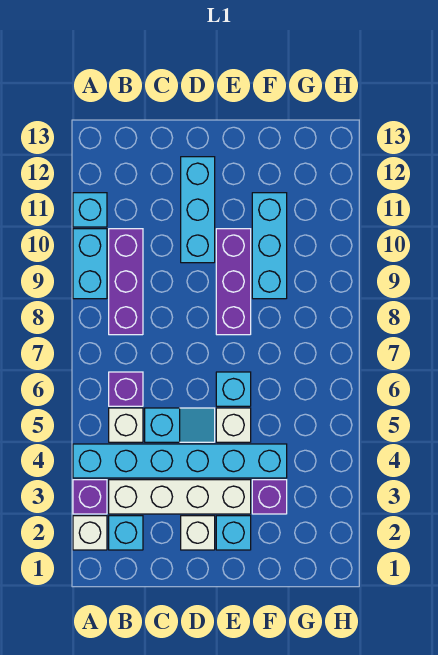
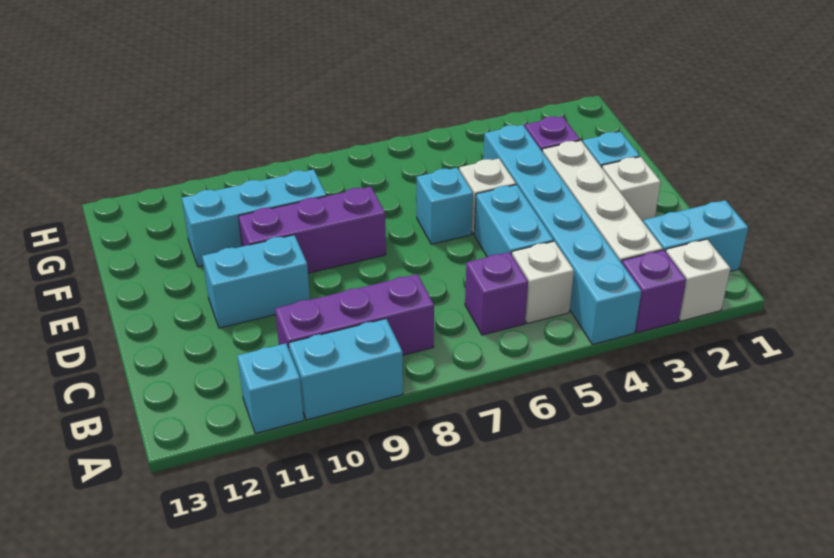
cyan brick B2 level 1 -> cyan brick B1:B2 level 1
cyan slope C5:D5 level 1 top C -> cyan brick C5:D5 level 1
cyan brick D10:D12 level 1 -> cyan brick D10:D11 level 1

